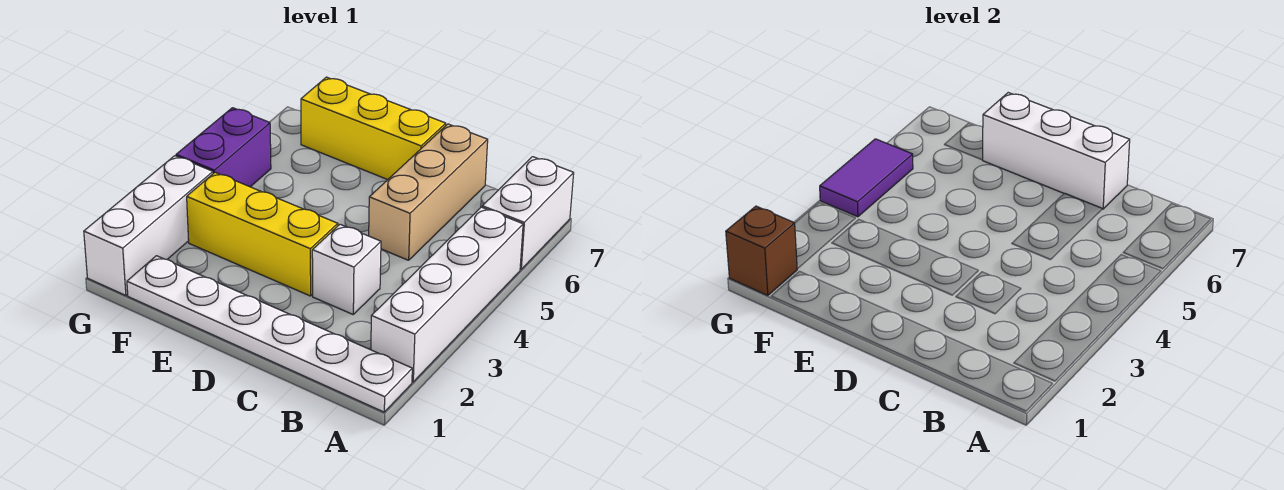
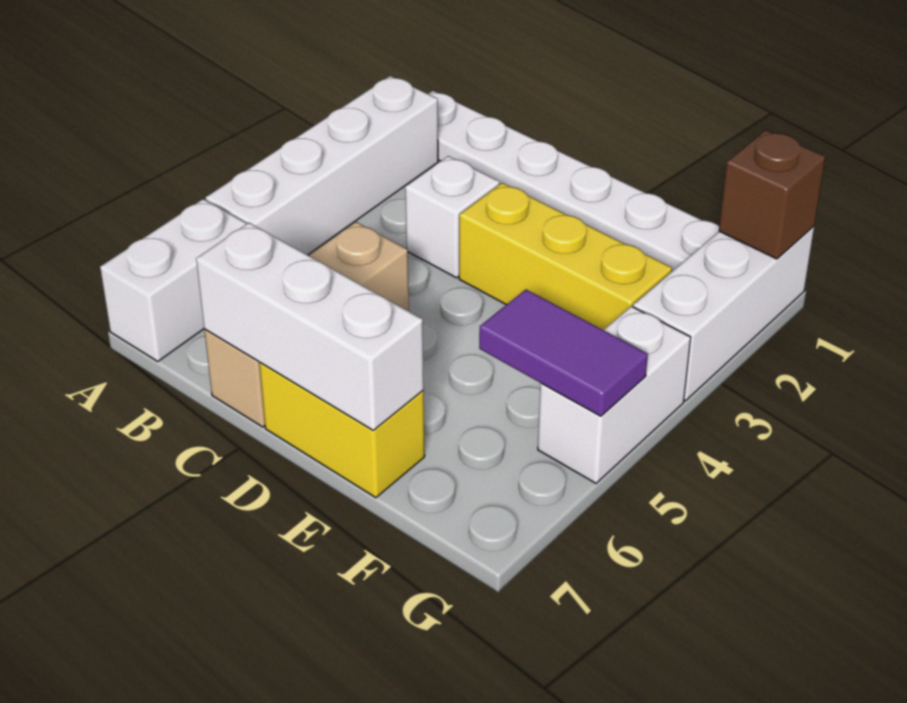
yellow brick D7:F7 level 1 -> yellow brick D7:E7 level 1
purple brick G4:G5 level 1 -> white brick G4:G5 level 1
purple tile G4:G5 level 2 -> purple tile F5:G5 level 2

